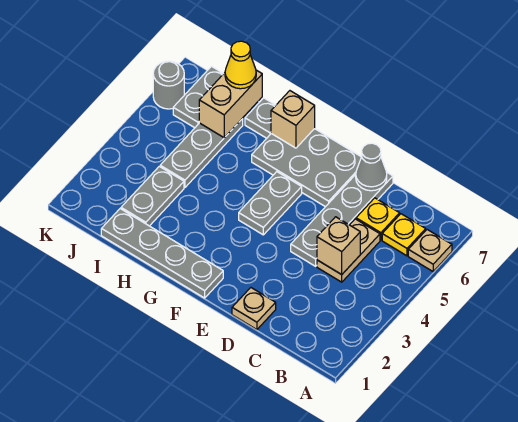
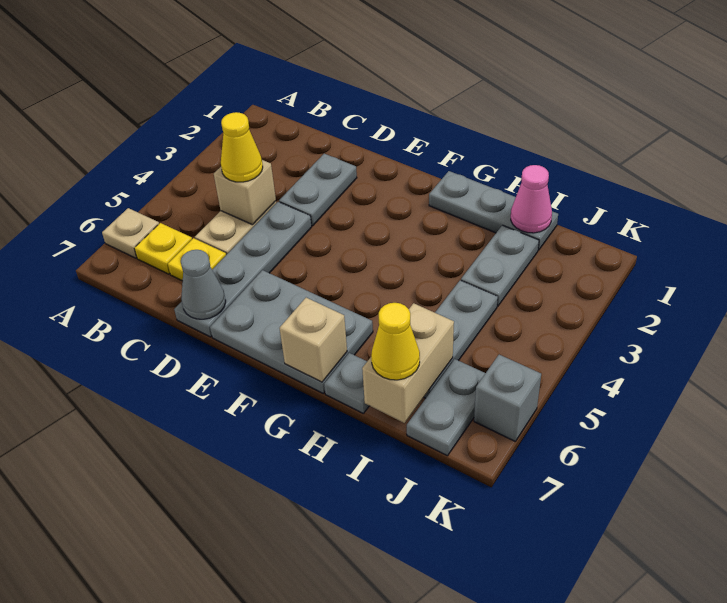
none -> yellow cone C4 level 3
tan plate D1 level 1 -> none
grey plate F1:I1 level 1 -> grey plate G1:I1 level 1
grey plate F4:F5 level 1 -> grey plate D2:D3 level 1
none -> pink cone I1 level 2
grey round brick K6 level 1 -> grey brick K6 level 1

